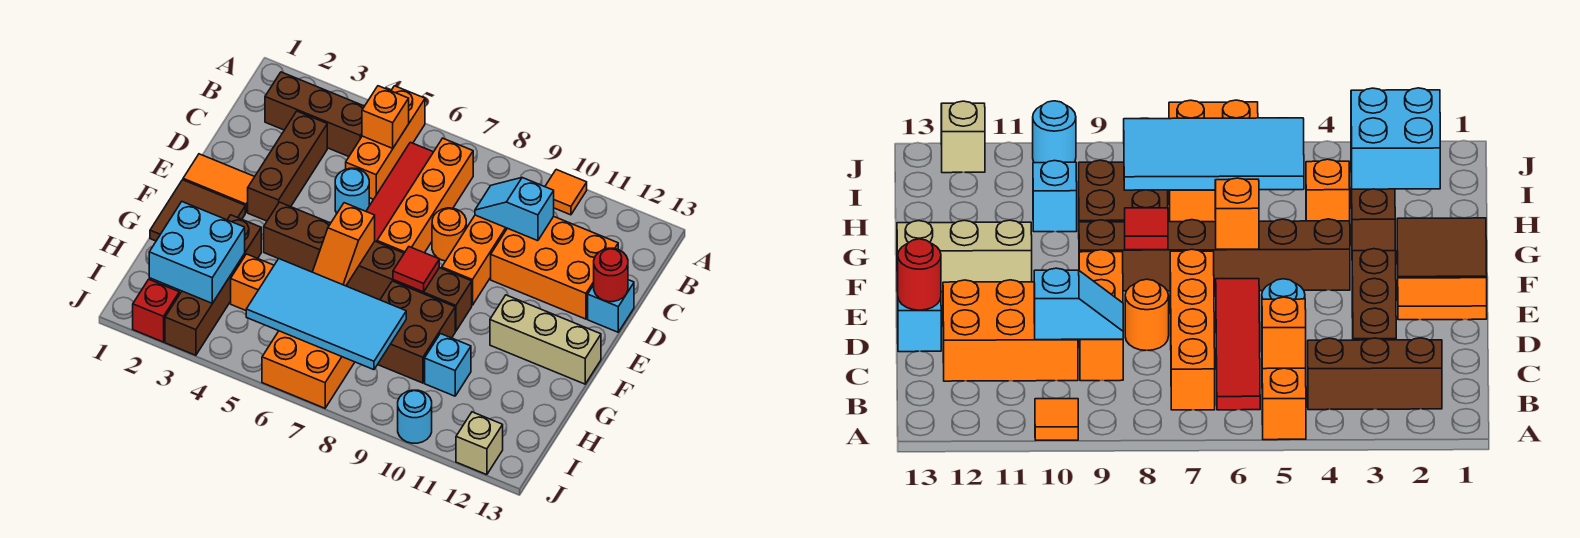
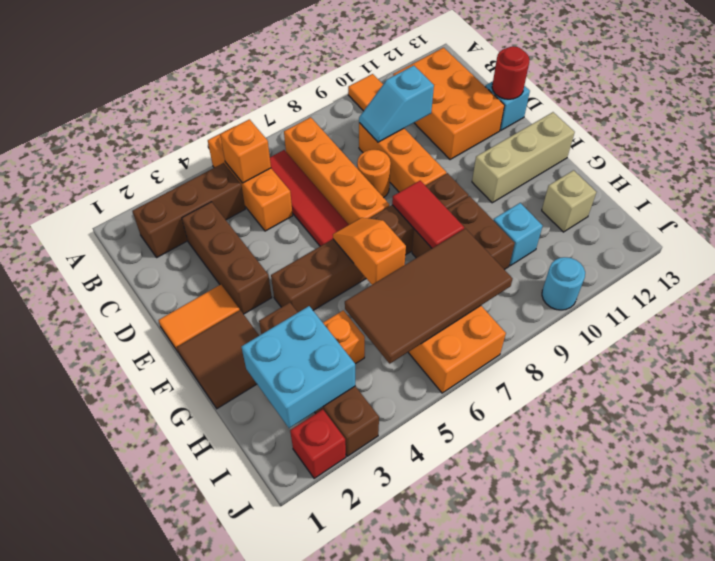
orange brick C10:D12 level 1 -> orange brick B11:D12 level 1
cyan round brick D5 level 1 -> none
orange slope F6:G6 level 2 top F -> orange slope F6:G6 level 2 top G
red tile F8 level 2 -> red tile F8:G8 level 2
cyan tile H5:I8 level 2 -> brown tile H5:I8 level 2
tan brick J12 level 1 -> tan brick H12 level 1

